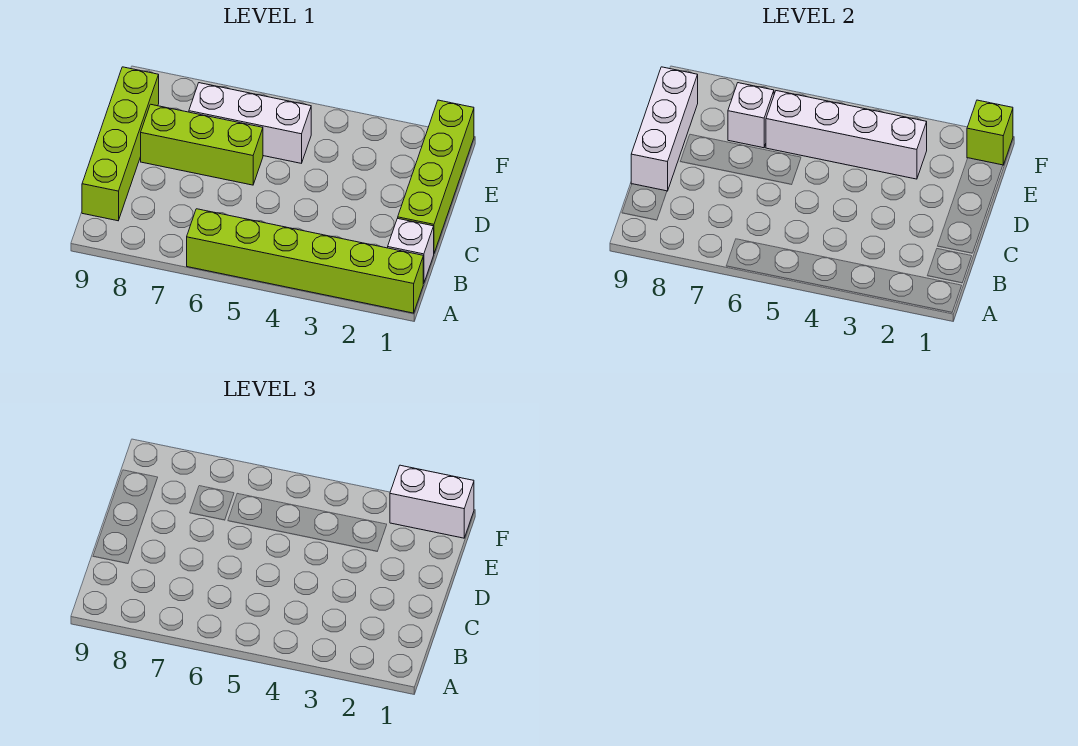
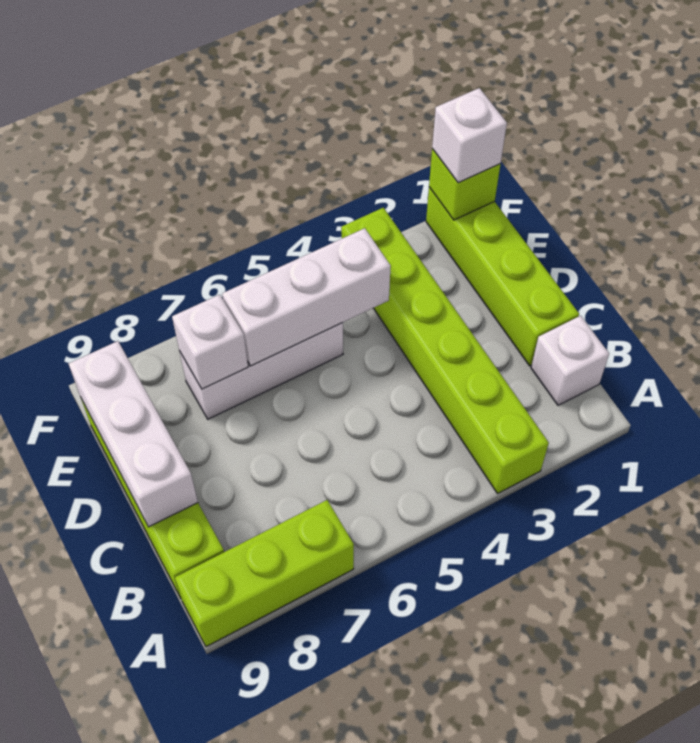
lime brick A1:A6 level 1 -> lime brick A3:F3 level 1
lime brick D6:D8 level 1 -> lime brick A7:A9 level 1
white brick E3:E6 level 2 -> white brick E4:E6 level 2
white brick F1:F2 level 3 -> white brick F1 level 3

